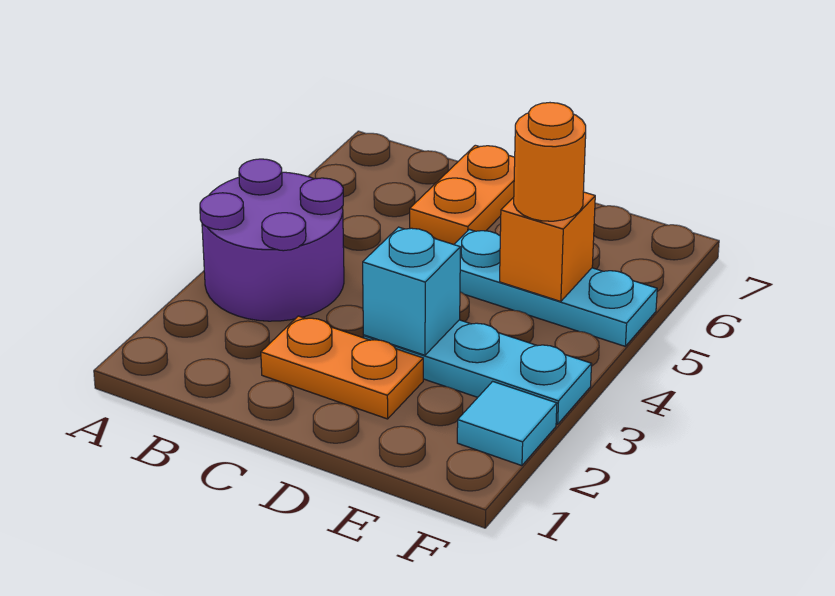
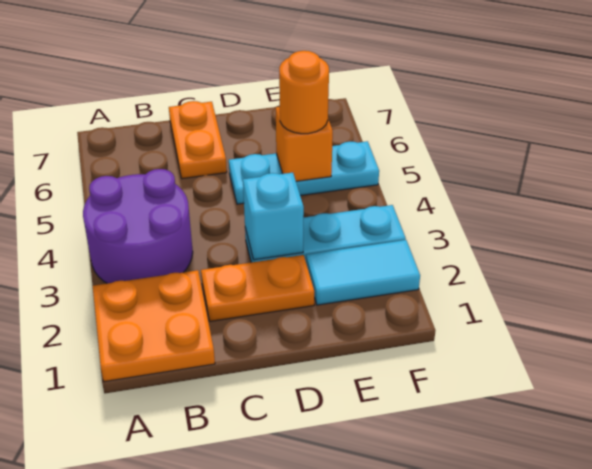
none -> orange plate A1:B2 level 1
cyan tile F2 level 1 -> cyan tile E2:F2 level 1

